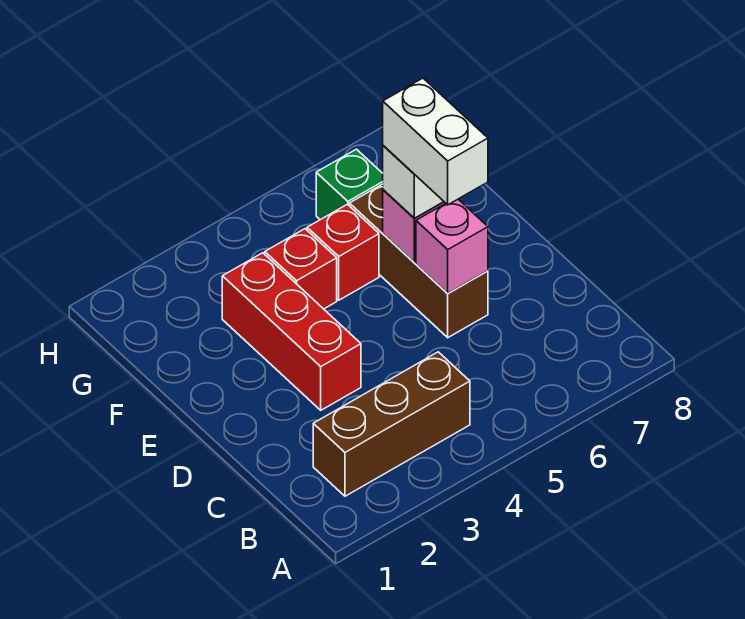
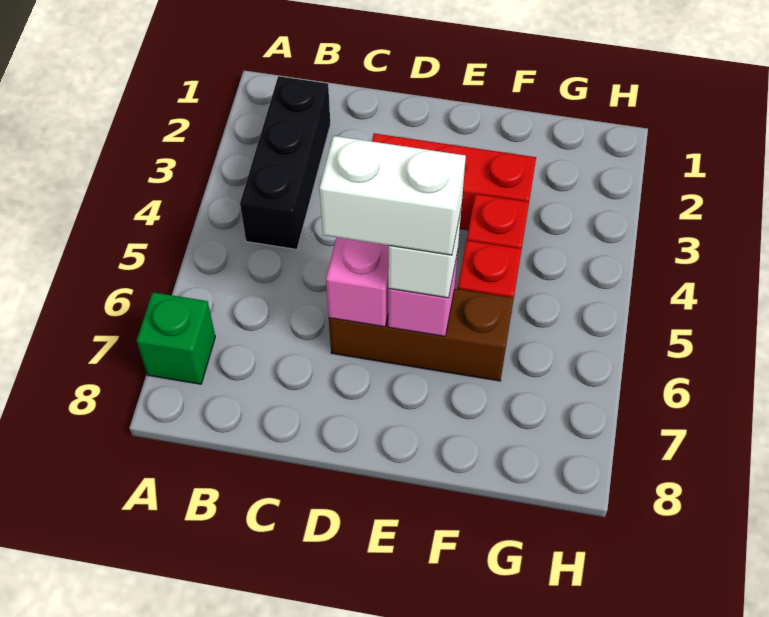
brown brick B2:B4 level 1 -> black brick B2:B4 level 1
green brick G6 level 1 -> green brick A7 level 1

